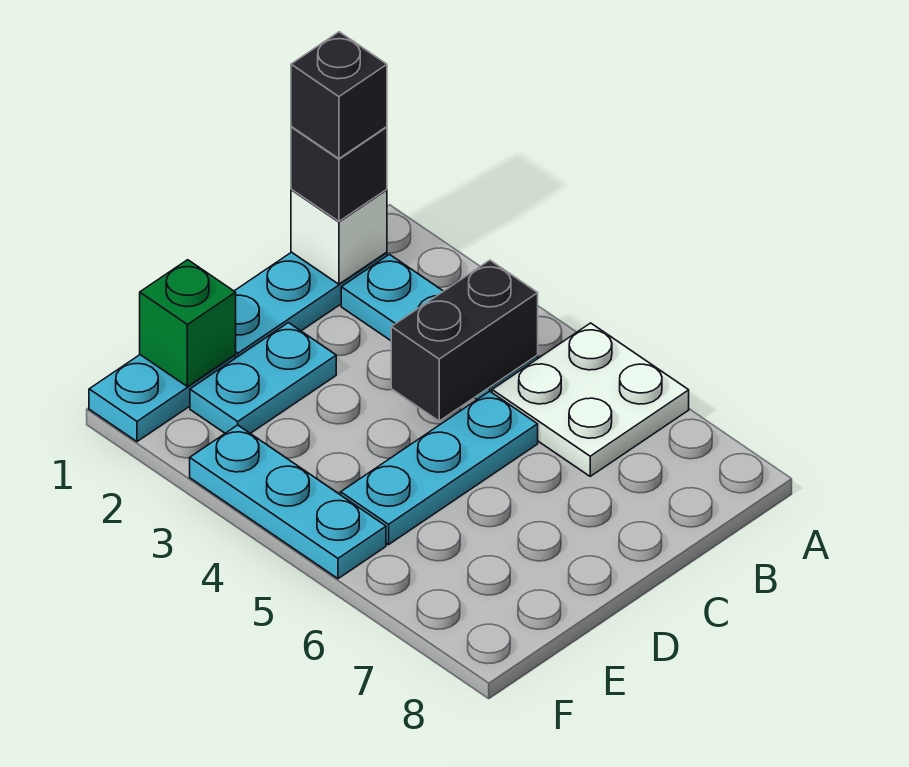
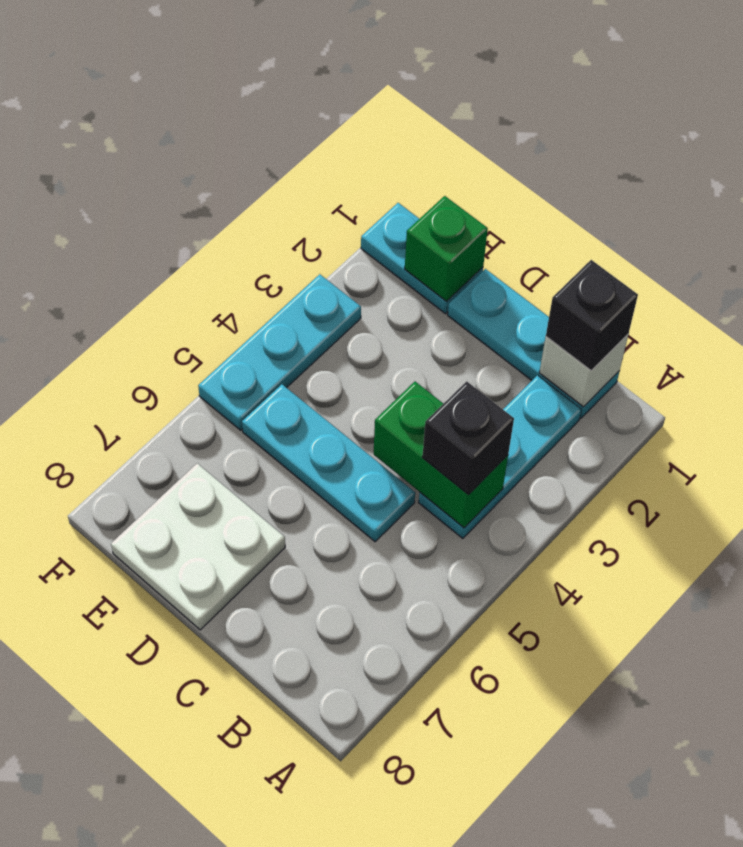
white plate A5:B6 level 1 -> white plate D7:E8 level 1
black brick B1 level 4 -> black brick B4 level 3
black brick B4:C4 level 2 -> green brick B4:C4 level 2
cyan plate D2:E2 level 1 -> none

